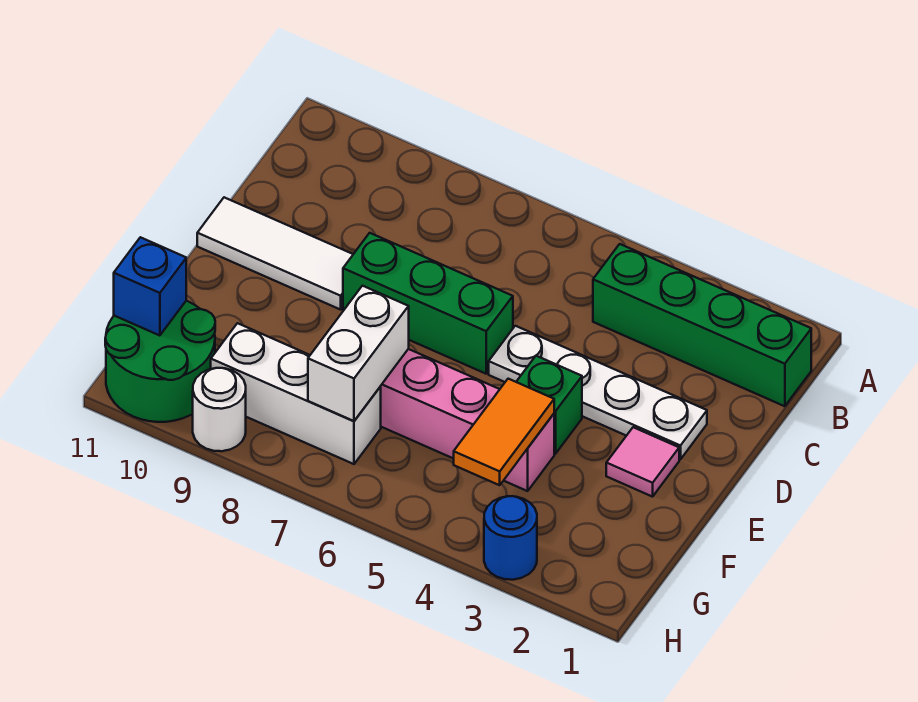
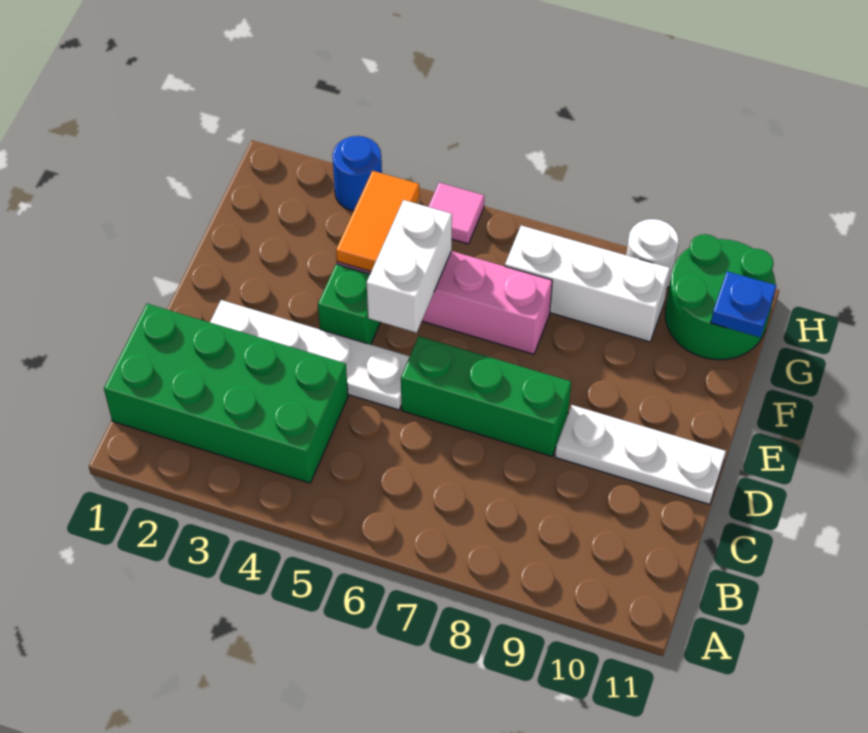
green brick B1:B4 level 1 -> green brick B1:C4 level 1
white tile D9:D11 level 1 -> white plate D9:D11 level 1
pink tile E2 level 1 -> pink tile H5 level 1
white brick F7:G7 level 2 -> white brick E5:F5 level 2
blue brick G11 level 2 -> blue plate G11 level 2

